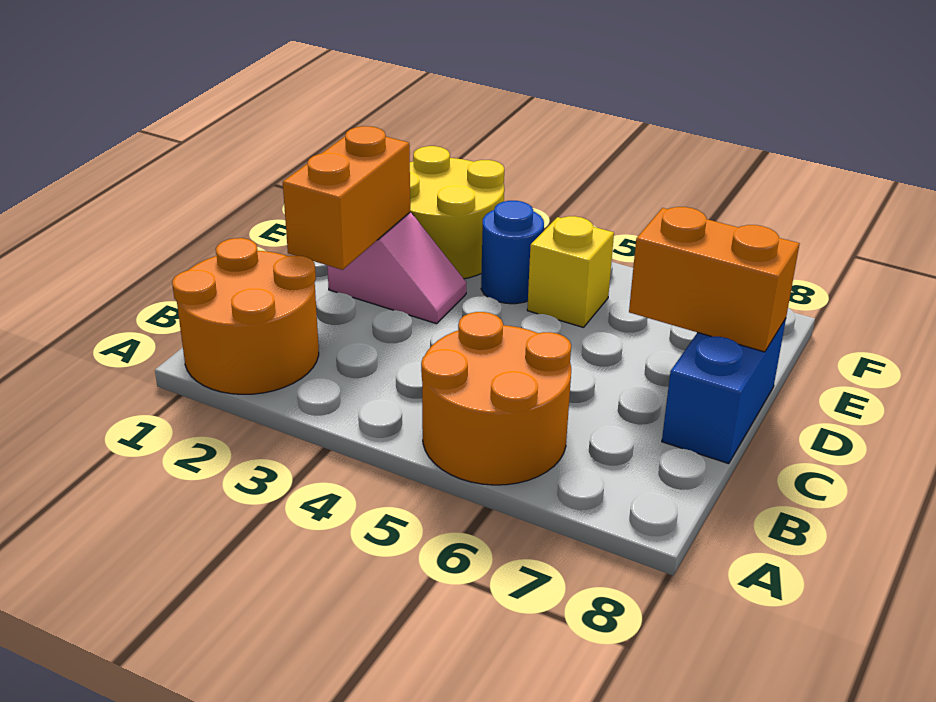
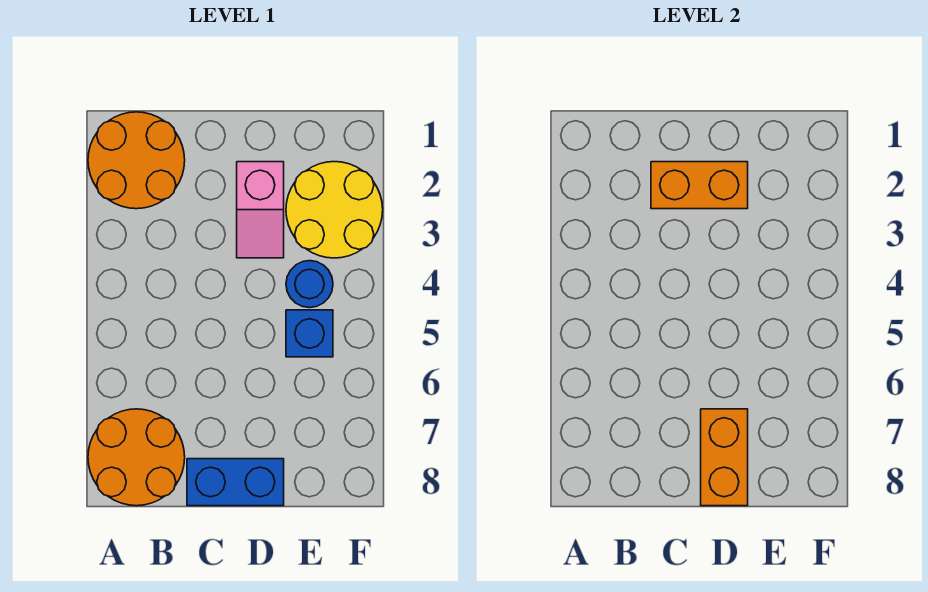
orange round brick A5:B6 level 1 -> orange round brick A7:B8 level 1
yellow brick E5 level 1 -> blue brick E5 level 1

